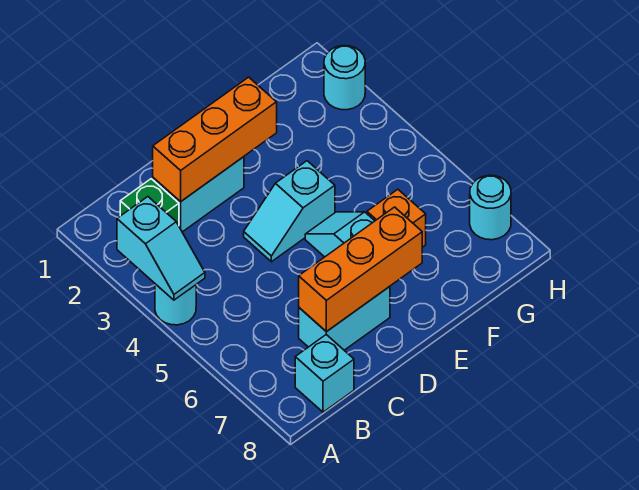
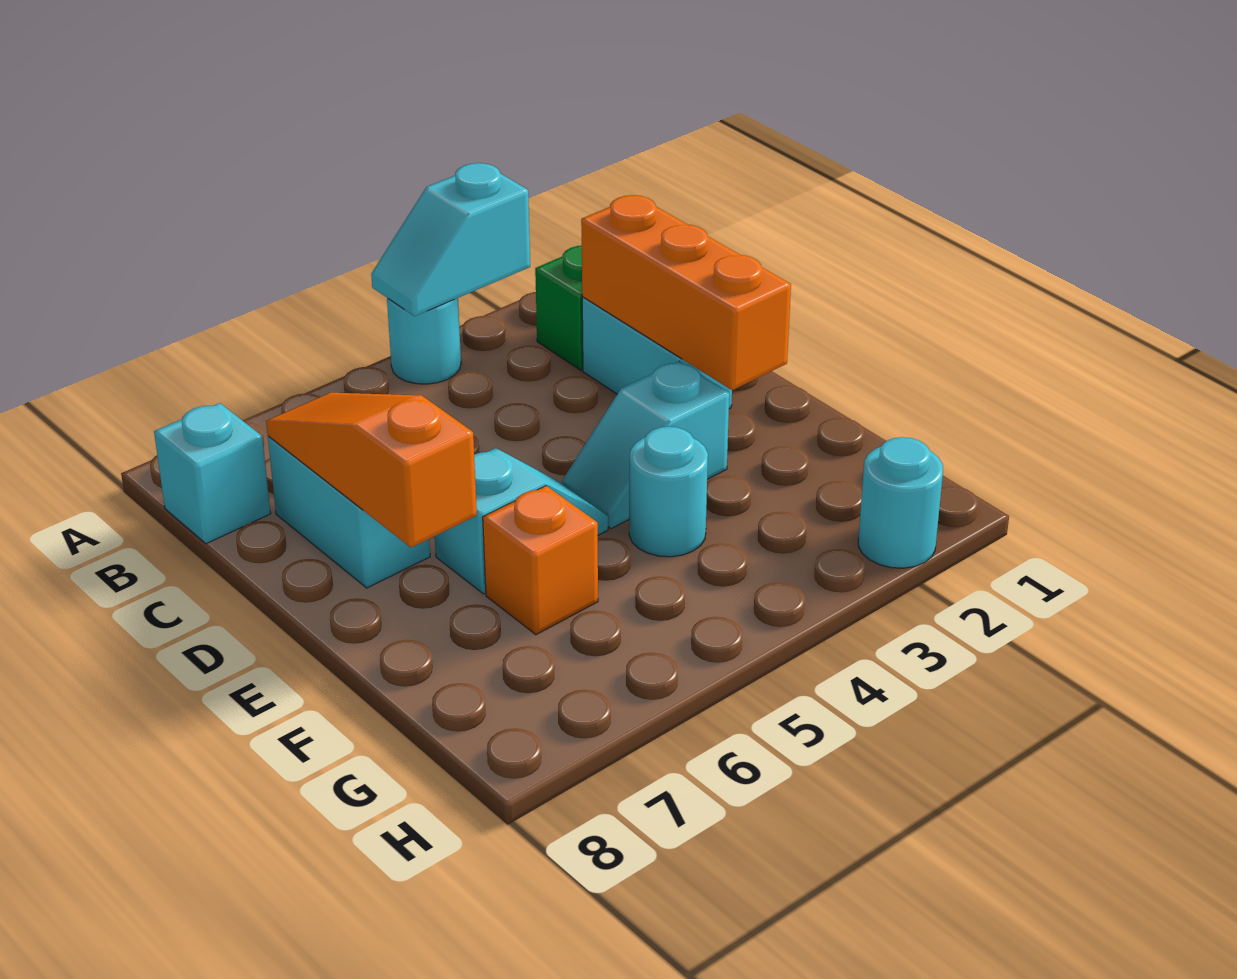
orange brick C7:E7 level 2 -> orange slope C7:E7 level 2 top E
cyan slope D4:E4 level 1 top E -> cyan slope E3:E4 level 1 top 3
cyan round brick H7 level 1 -> cyan round brick F4 level 1

